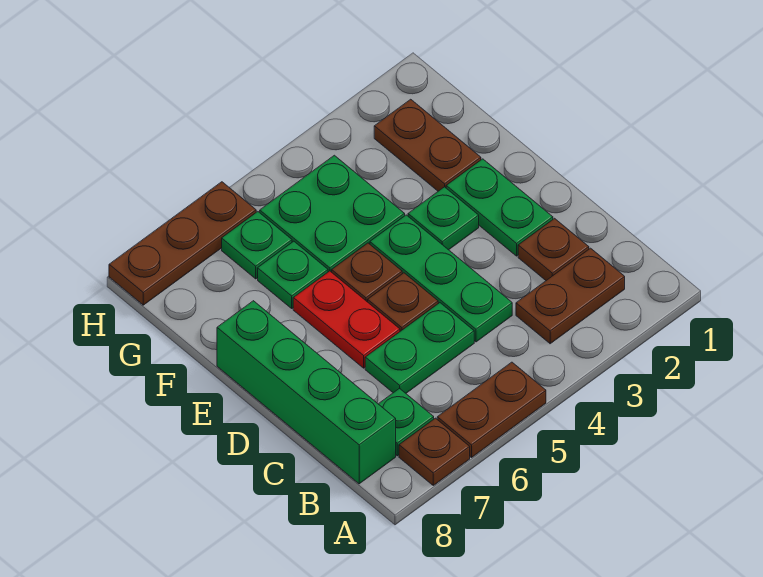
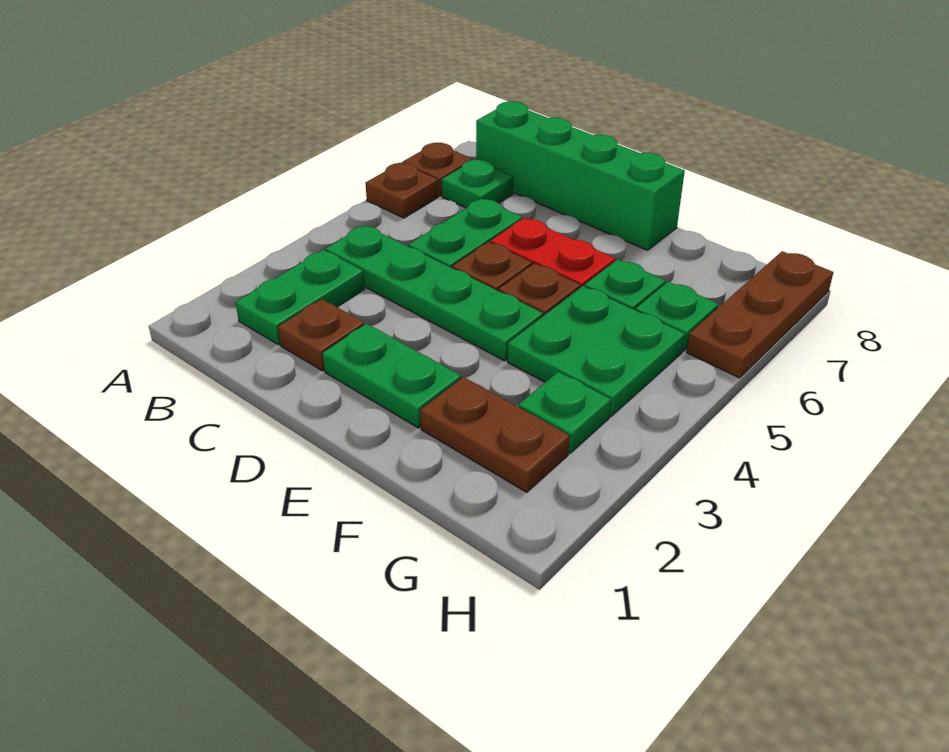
brown plate A5:A6 level 1 -> brown plate A6 level 1
brown plate B2:B3 level 1 -> green plate B2:B3 level 1
green plate C4:E4 level 1 -> green plate B4:E4 level 1
green plate E3 level 1 -> green plate G3 level 1

